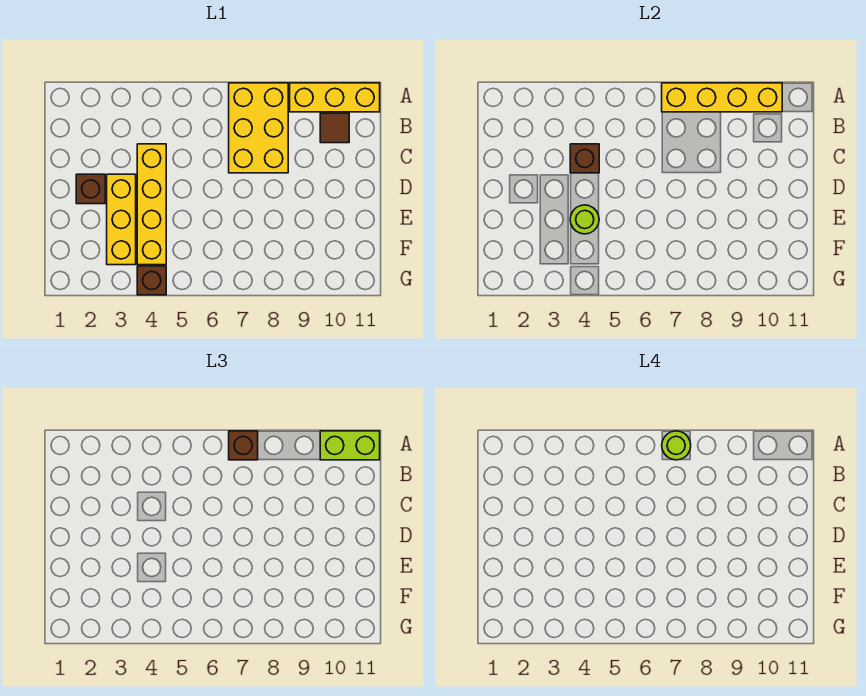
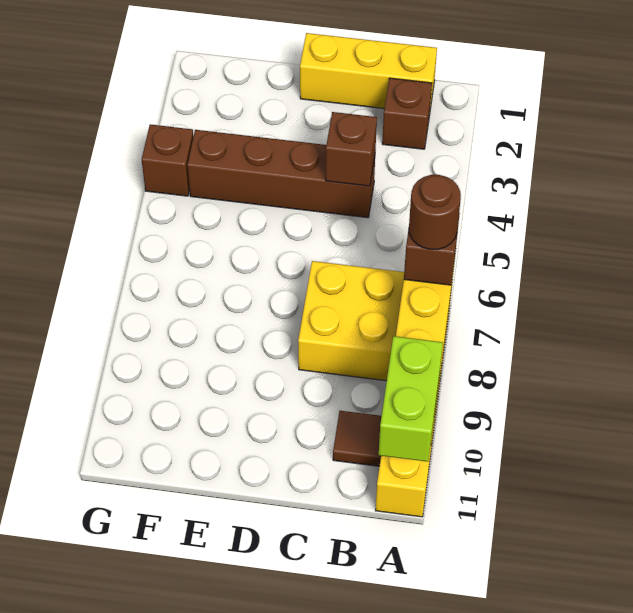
lime round brick A7 level 4 -> brown round brick A7 level 4
yellow brick C4:F4 level 1 -> brown brick C4:F4 level 1
brown brick D2 level 1 -> brown brick B2 level 1
yellow brick D3:F3 level 1 -> yellow brick B1:D1 level 1
lime round brick E4 level 2 -> none

